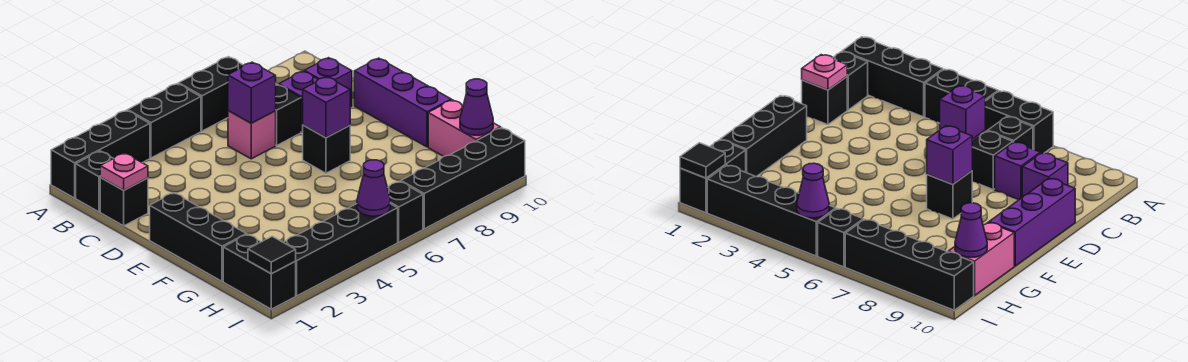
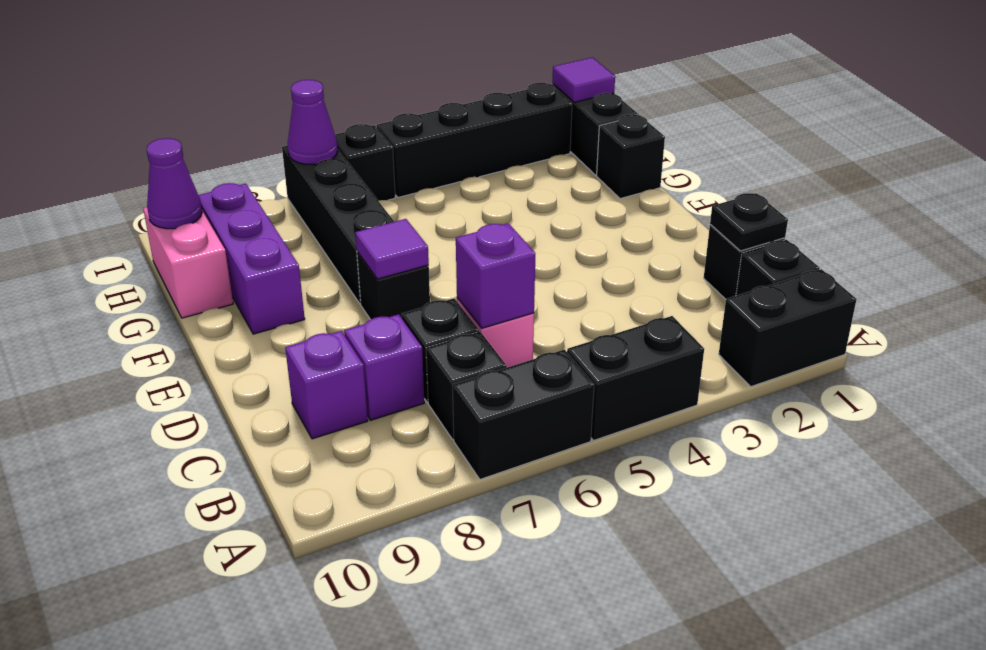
black brick A1:A3 level 1 -> black brick A1:A2 level 1
pink plate C1 level 2 -> black plate C1 level 2
purple brick D10:F10 level 1 -> purple brick F9:H9 level 1
black brick E1:G1 level 1 -> black brick G1 level 1
purple brick E7 level 2 -> purple tile E7 level 2
black tile I1 level 2 -> purple tile I1 level 2
purple cone I5 level 2 -> purple cone I7 level 2
black brick I7:I10 level 1 -> black brick F7:I7 level 1

